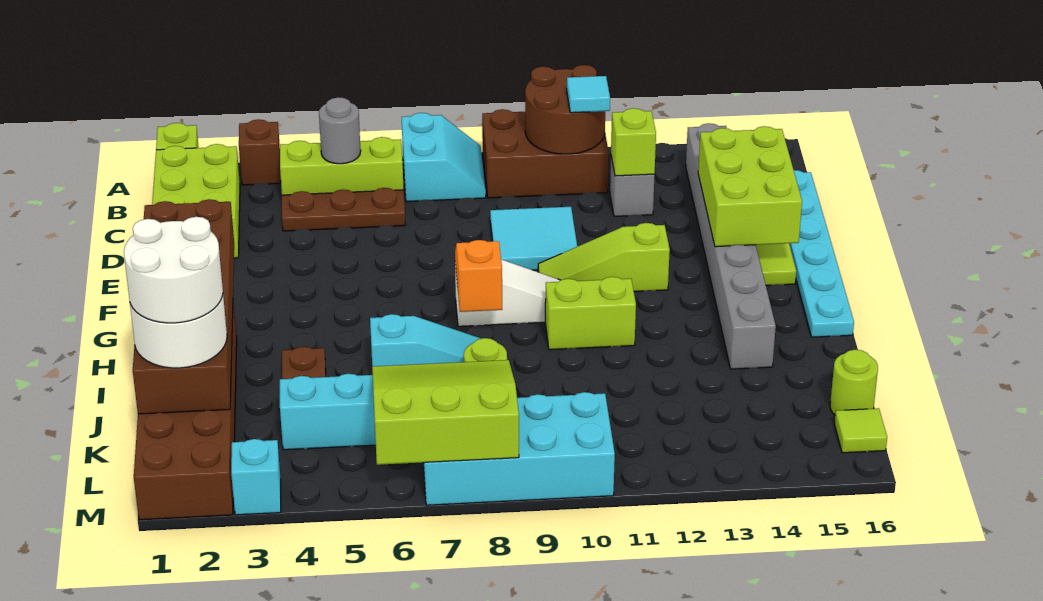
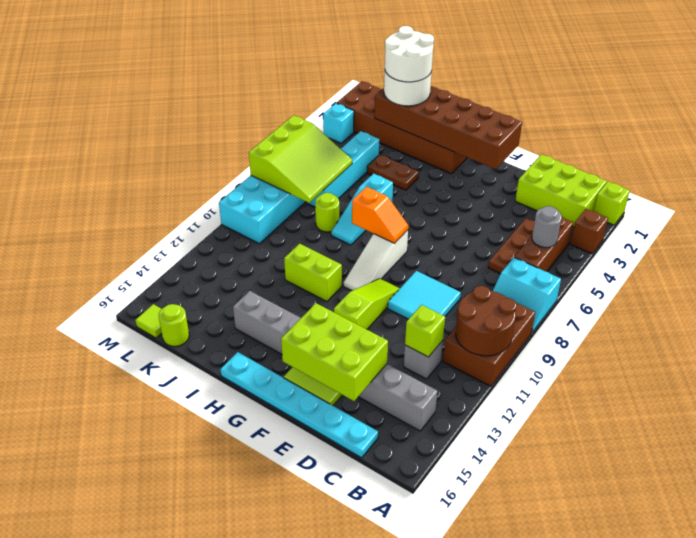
lime brick B4:B6 level 1 -> brown brick B4:B6 level 1
cyan tile B11 level 3 -> none
lime brick H10:H11 level 1 -> lime brick H11:I11 level 1

